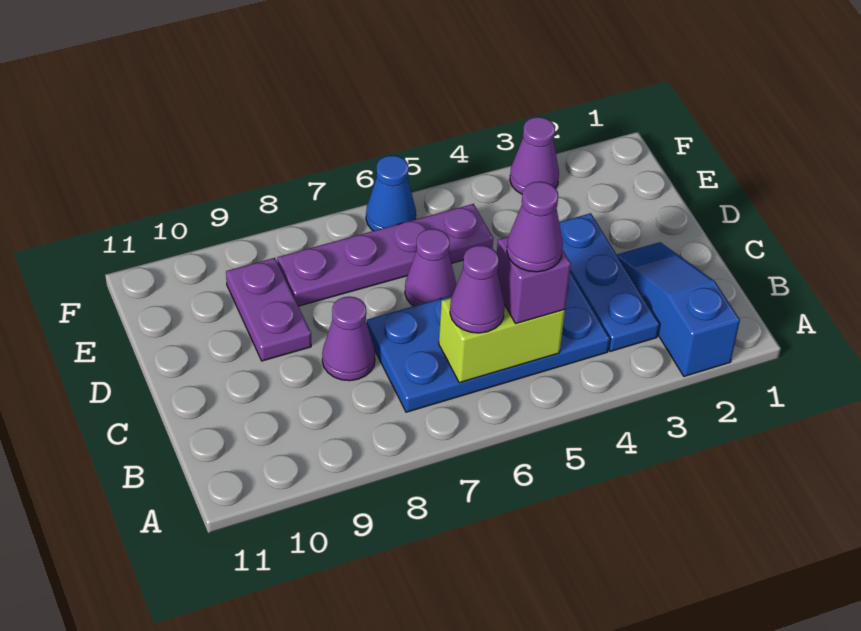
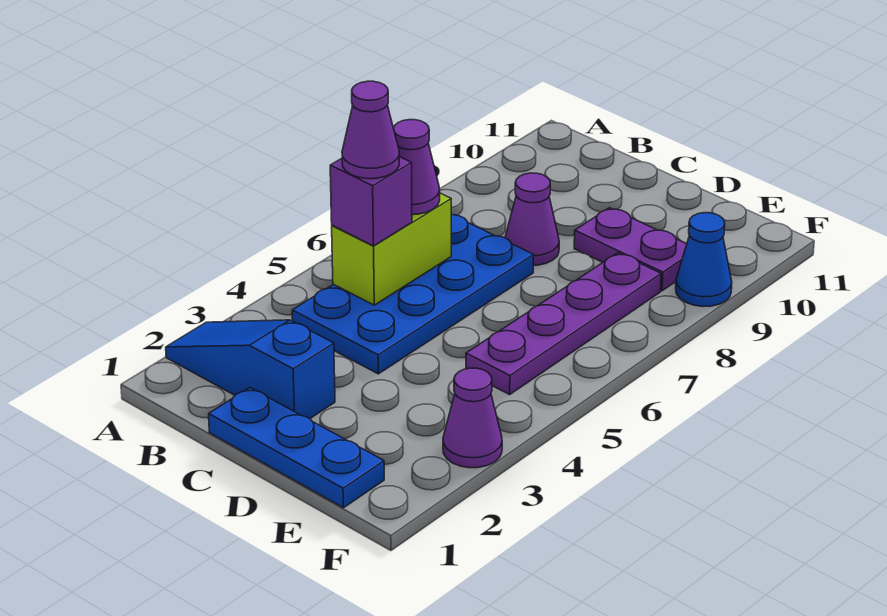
blue slope A2:C2 level 1 top A -> blue slope A2:C2 level 1 top C
blue plate B3:D3 level 1 -> blue plate C1:E1 level 1
purple cone D6 level 1 -> none
blue cone F6 level 1 -> blue cone F9 level 1

